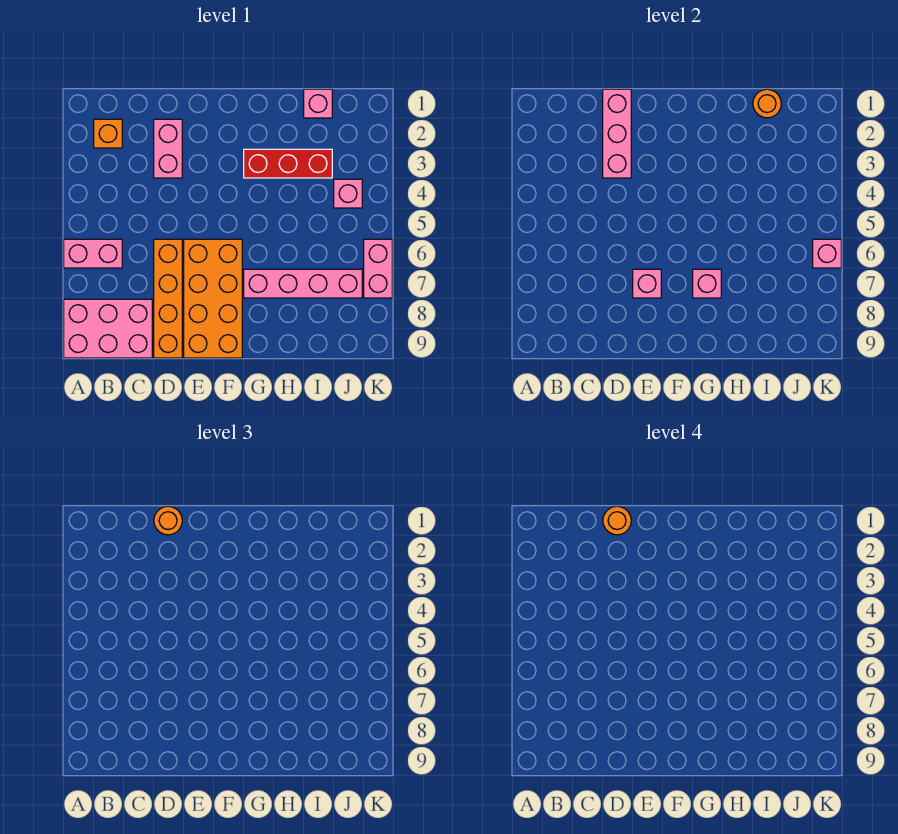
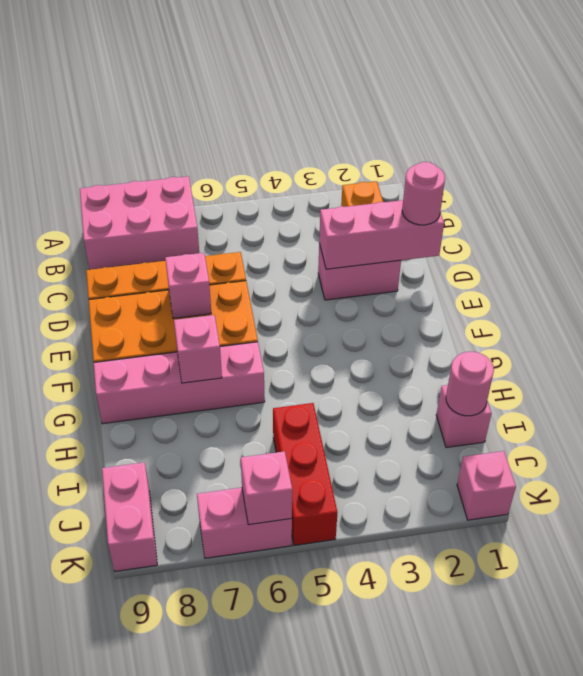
pink brick A6:B6 level 1 -> pink brick J9:K9 level 1
pink brick A8:C9 level 1 -> pink brick A7:B9 level 1
orange round brick D1 level 3 -> pink round brick D1 level 3
orange round brick D1 level 4 -> none
red brick G3:I3 level 1 -> red brick I5:K5 level 1
pink brick G7:J7 level 1 -> pink brick G6:G9 level 1
orange round brick I1 level 2 -> pink round brick I1 level 2
pink brick J4 level 1 -> pink brick K1 level 1

